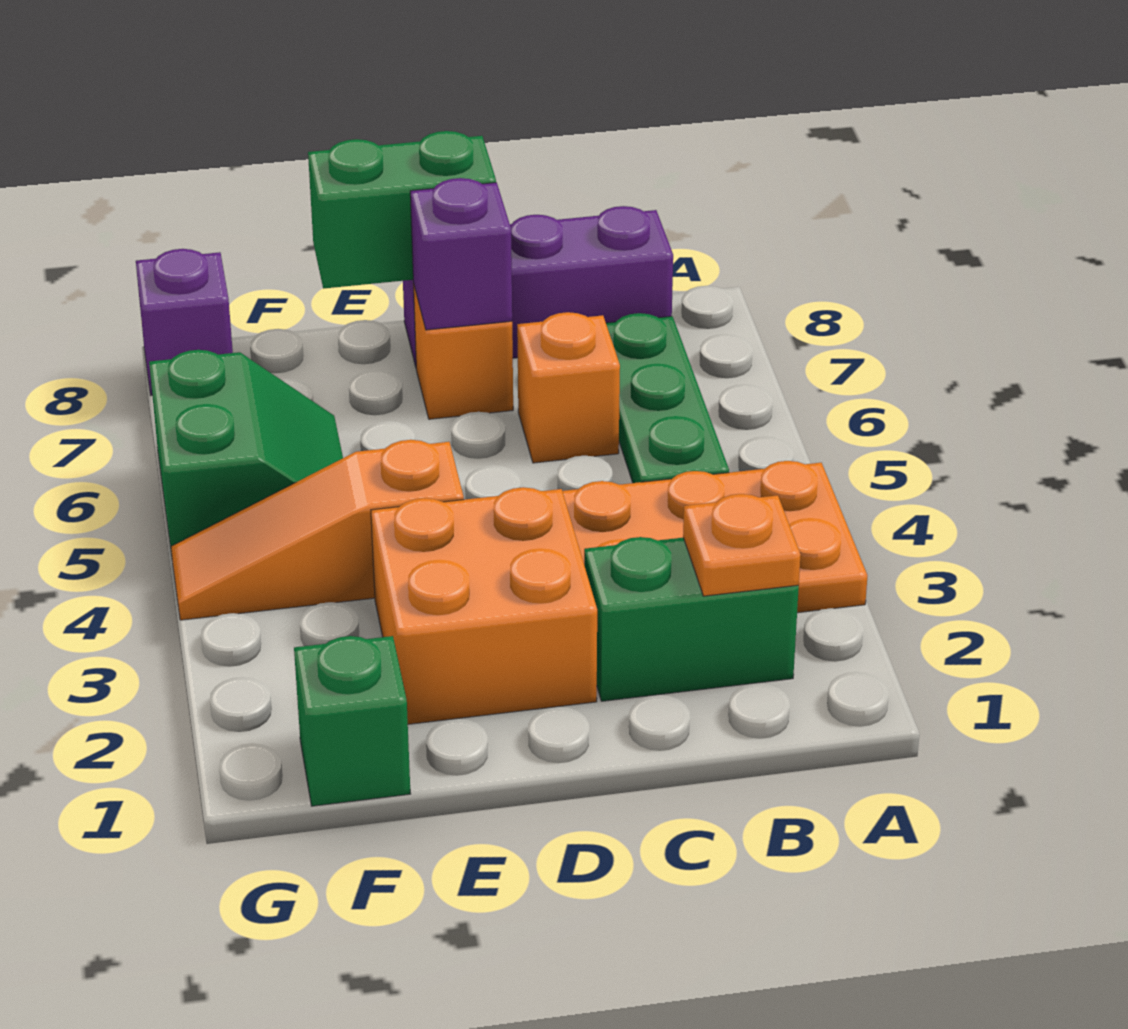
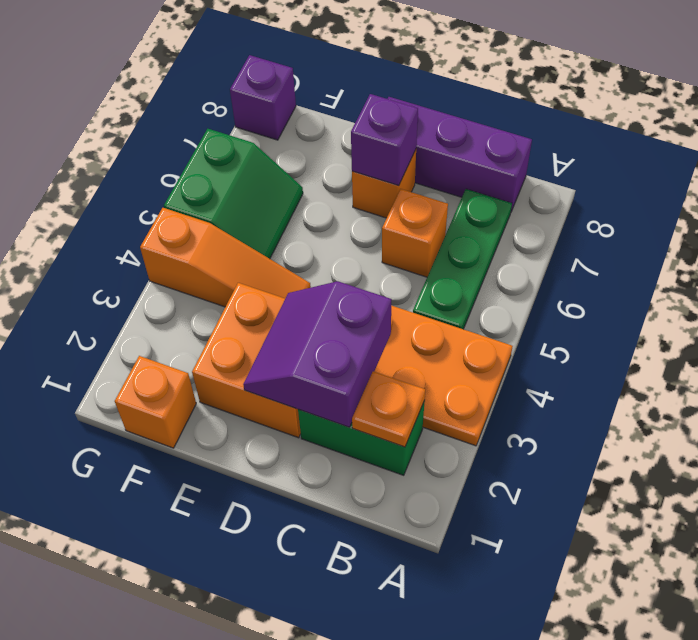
none -> purple slope C2:D3 level 2 top C
green brick D8:E8 level 2 -> none
orange slope E4:G4 level 1 top E -> orange slope E4:G4 level 1 top G
green brick F1 level 1 -> orange brick F1 level 1

